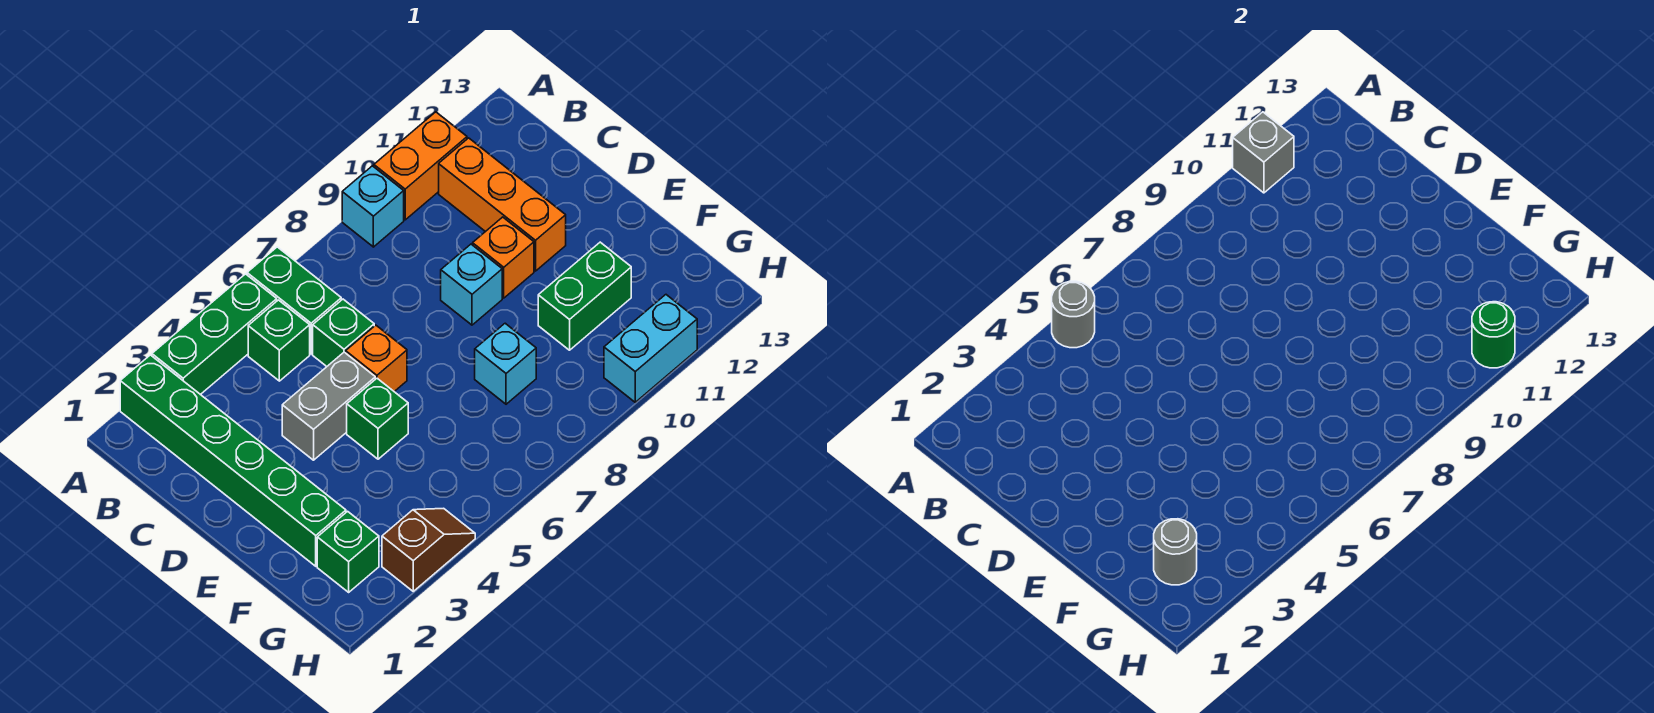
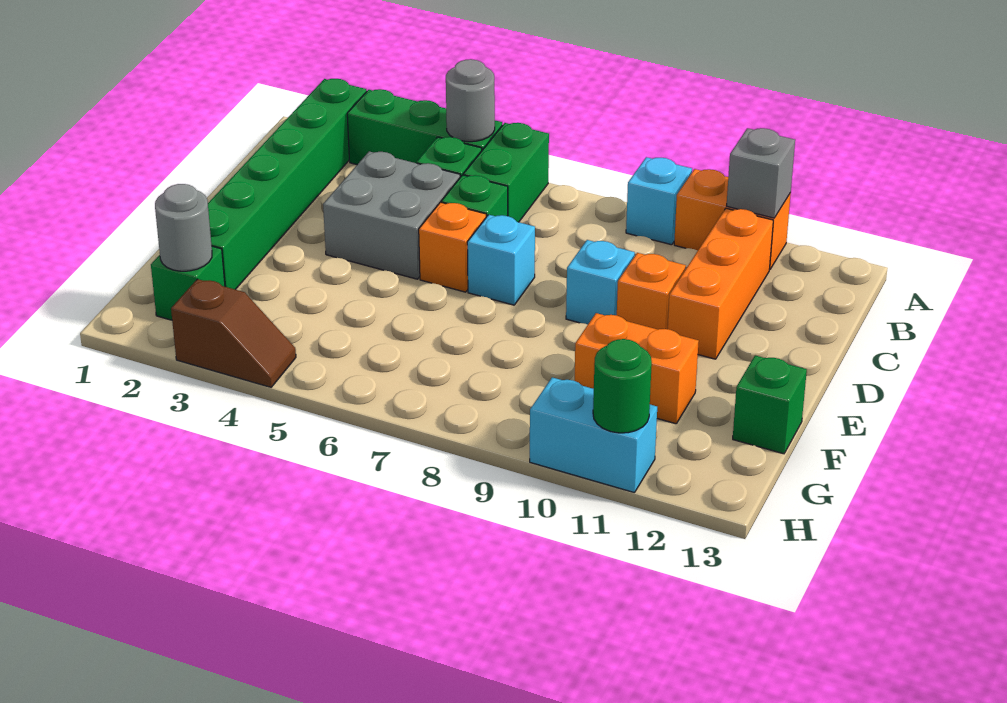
grey brick D4:D5 level 1 -> grey brick C4:D5 level 1
green brick E5 level 1 -> green brick F13 level 1
cyan brick F8 level 1 -> cyan brick D7 level 1
green brick F10:F11 level 1 -> orange brick F10:F11 level 1

